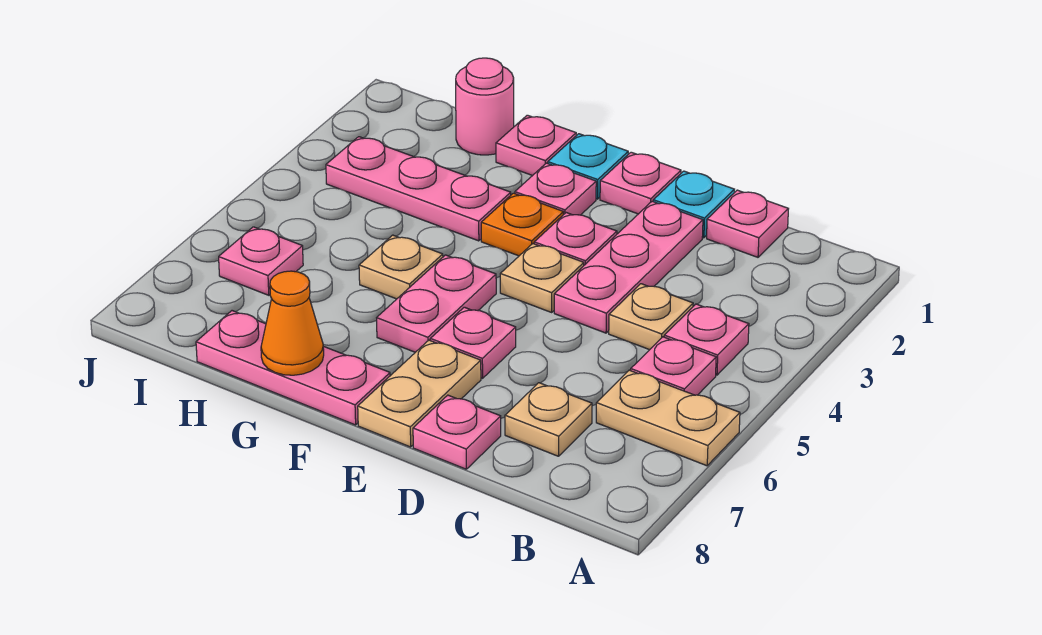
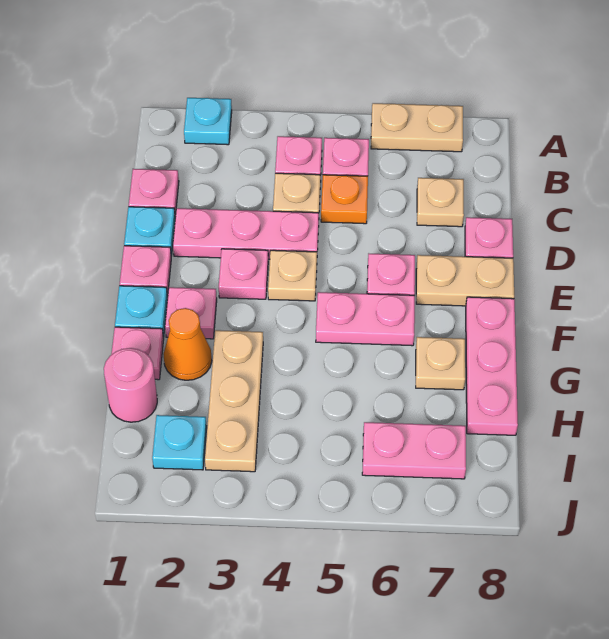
none -> cyan plate A2 level 1
tan plate A6:B6 level 1 -> tan plate A6:A7 level 1
orange plate F3 level 1 -> orange plate C5 level 1
pink plate G3:I3 level 1 -> tan plate G3:I3 level 1
tan plate G5 level 1 -> tan plate G7 level 1
orange cone G8 level 2 -> orange cone G2 level 1
none -> cyan plate I2 level 1
pink plate I6 level 1 -> pink plate I6:I7 level 1

